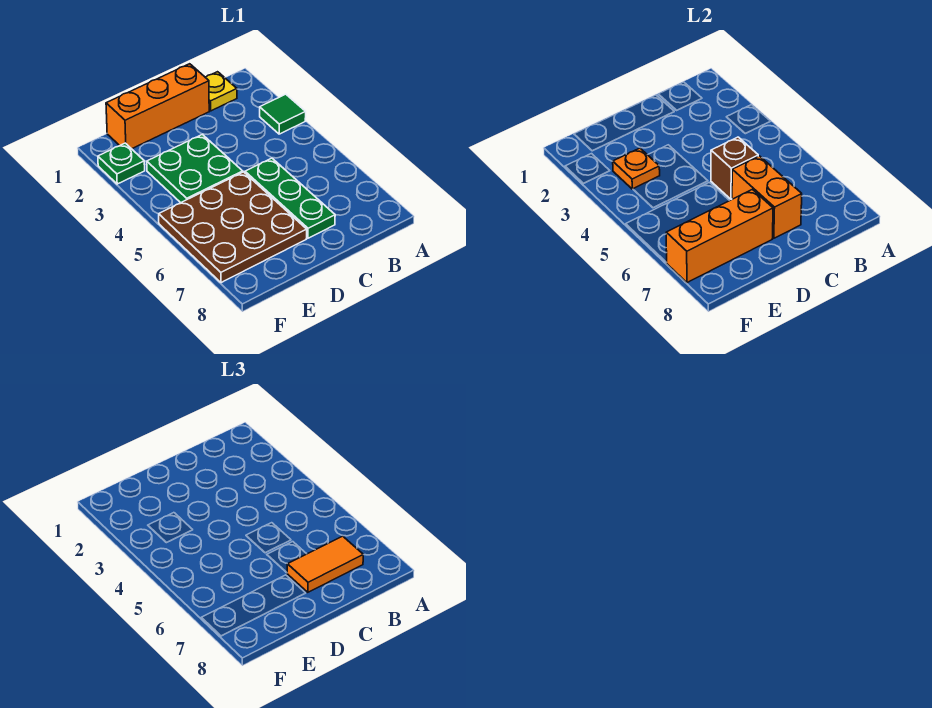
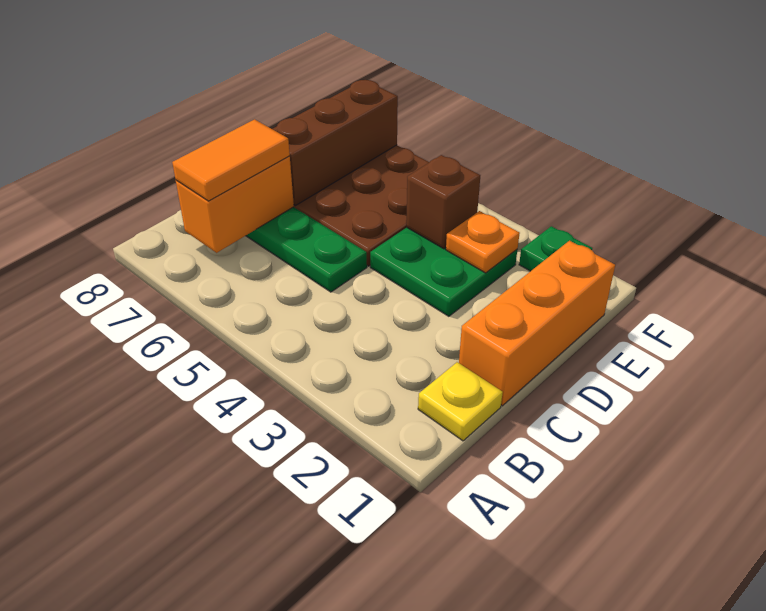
green tile A3 level 1 -> none
brown brick C5 level 2 -> brown brick E4 level 2
orange brick C6:C7 level 2 -> orange brick B7:C7 level 2
orange brick D7:F7 level 2 -> brown brick D7:F7 level 2

